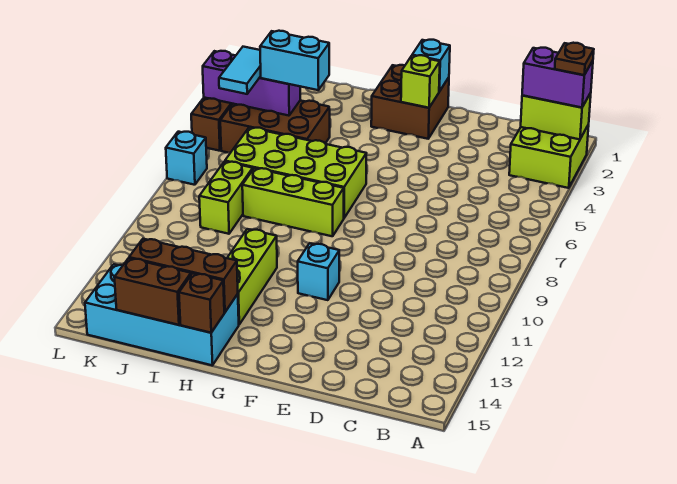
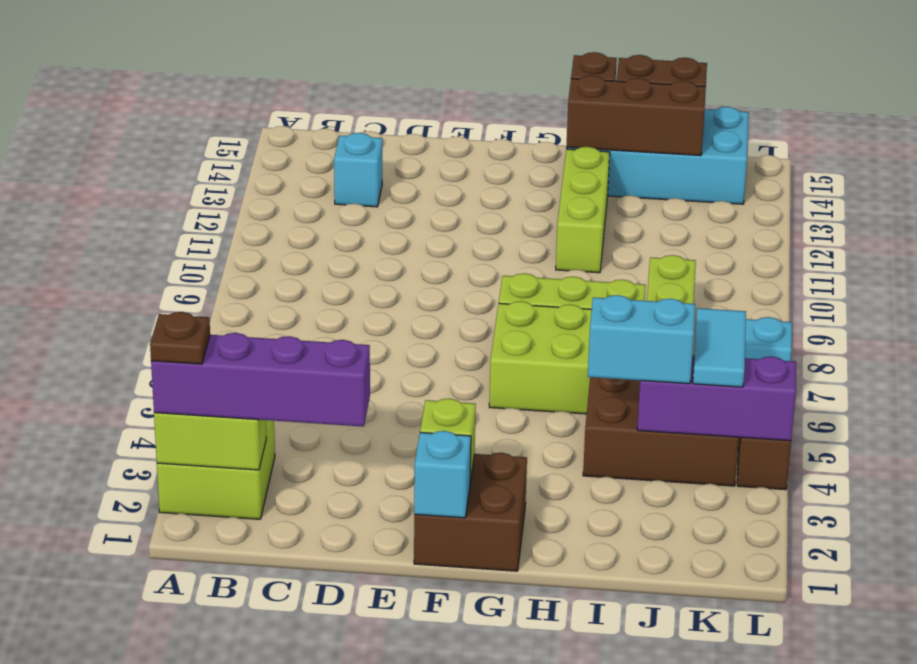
purple brick A2:B2 level 3 -> purple brick A2:D2 level 3
cyan brick F11 level 1 -> cyan brick C13 level 1

